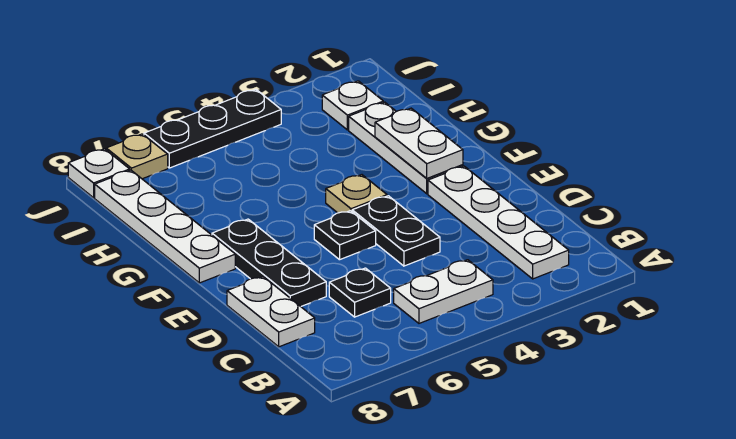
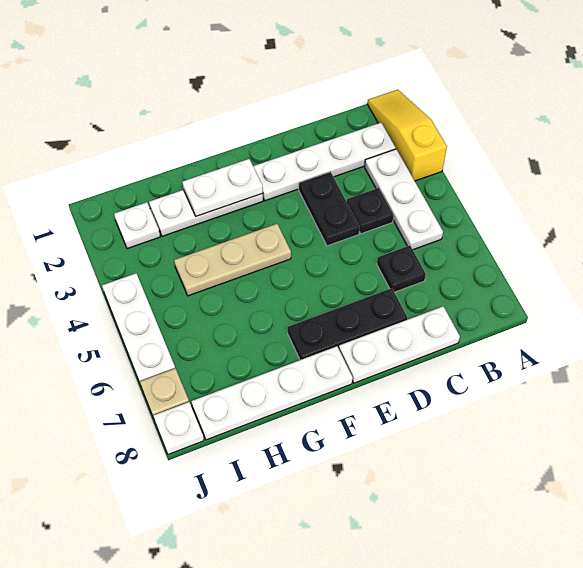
none -> yellow slope A1:A3 level 1 top 3
white plate B4:B5 level 1 -> white plate B3:B5 level 1
white plate C8:D8 level 1 -> white plate C8:E8 level 1
black plate D4:E4 level 1 -> black plate D3:D4 level 1
black plate E5 level 1 -> black plate C4 level 1
tan plate F4 level 1 -> tan plate F4:H4 level 1
black plate J4:J6 level 1 -> white plate J4:J6 level 1

